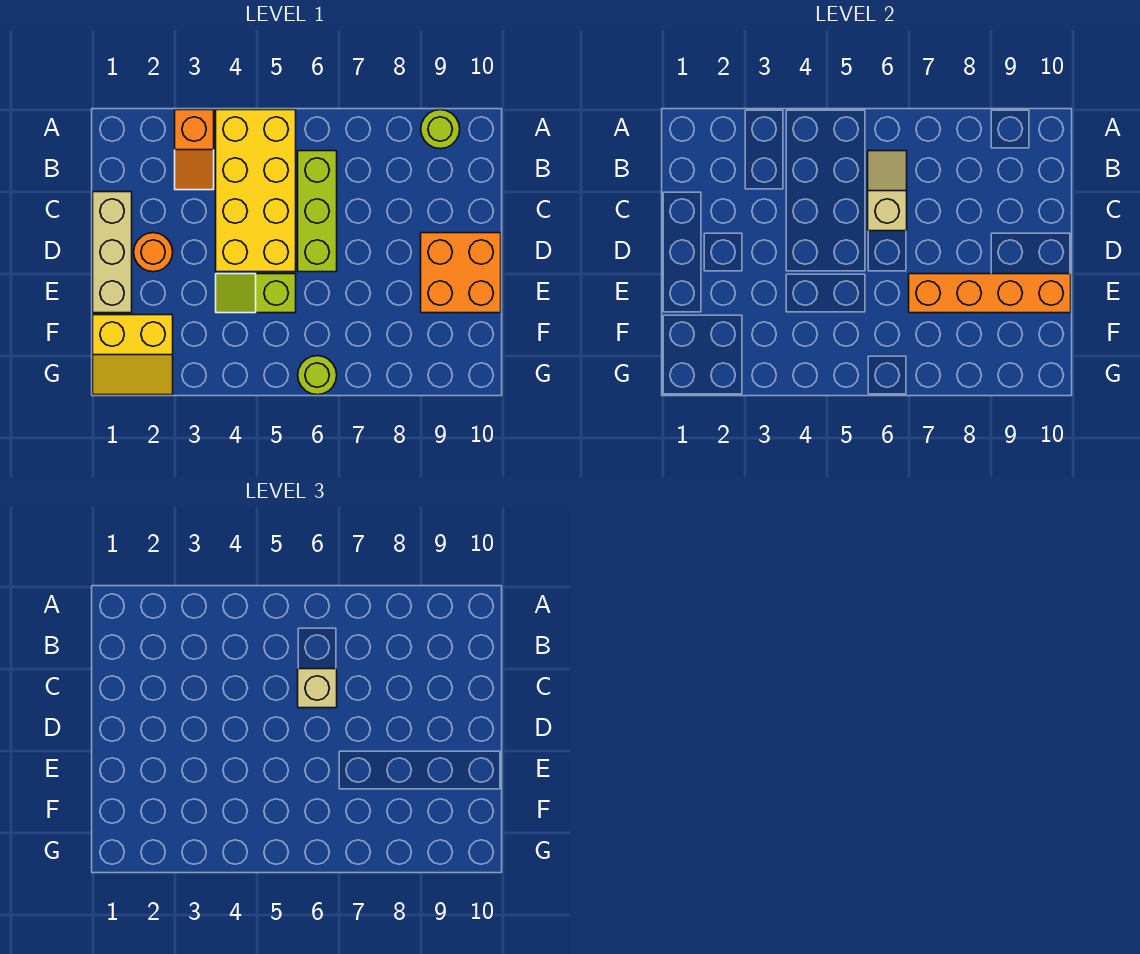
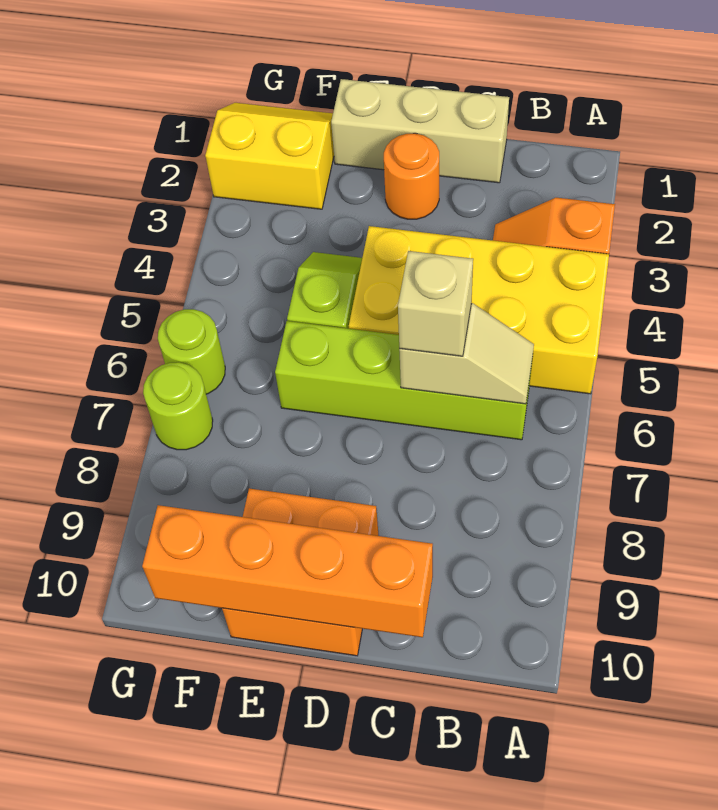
lime round brick A9 level 1 -> lime round brick G7 level 1
lime brick B6:D6 level 1 -> lime brick B6:E6 level 1
orange brick E7:E10 level 2 -> orange brick C10:F10 level 2
yellow slope F1:G2 level 1 top F -> yellow slope F1:G2 level 1 top 2

